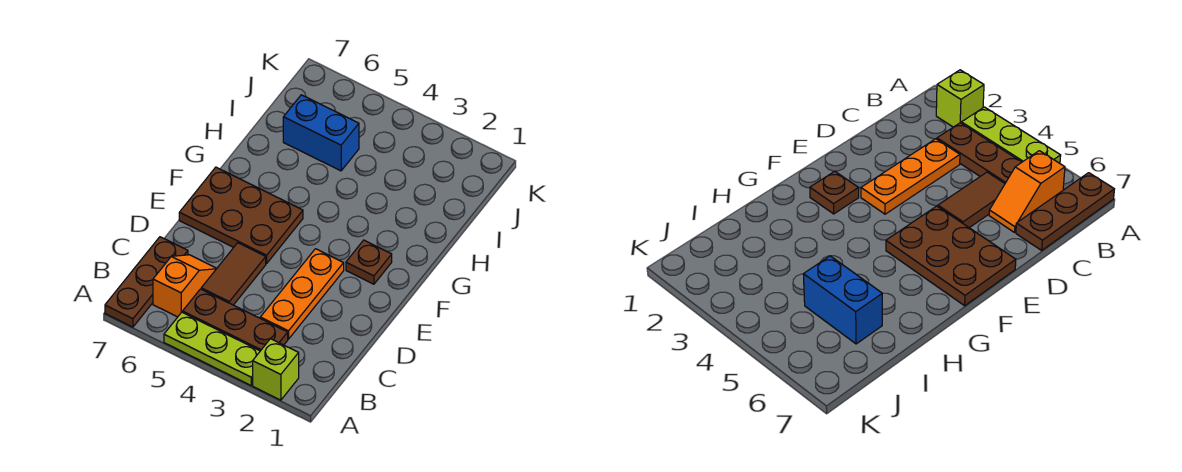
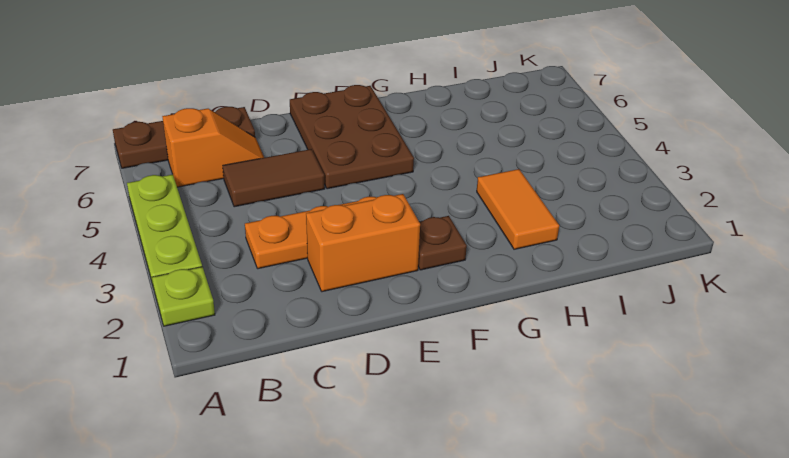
lime brick A2 level 1 -> lime plate A2 level 1
brown plate B3:B5 level 1 -> none
none -> orange brick D2:E2 level 1
none -> orange tile H2:H3 level 1
blue brick I5:I6 level 1 -> none

